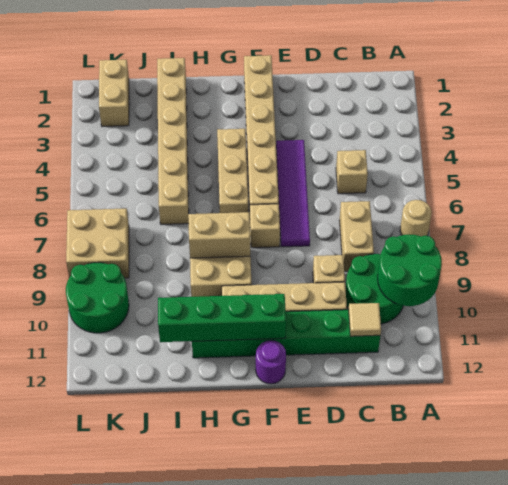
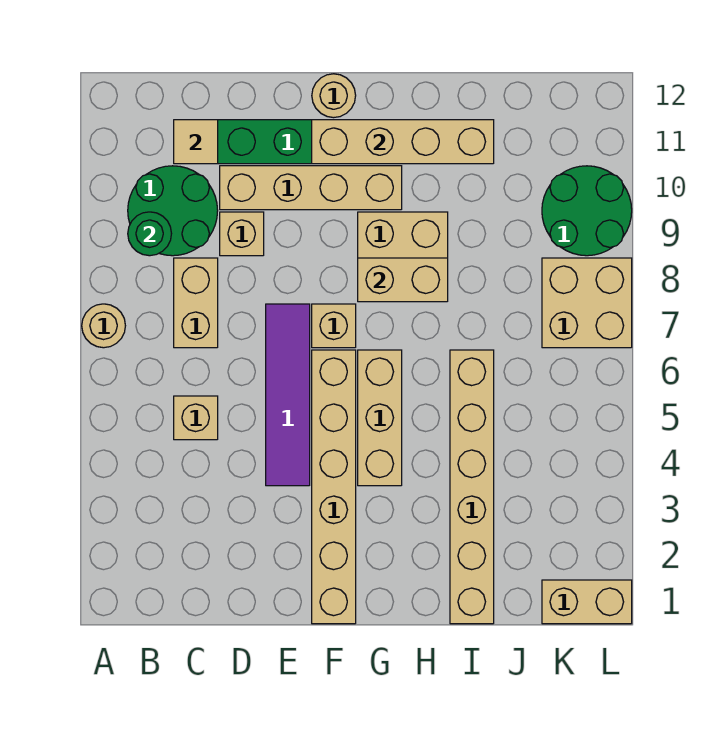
green round brick A9:B10 level 2 -> green round brick B9 level 2
green brick F11:I11 level 2 -> tan brick F11:I11 level 2
purple round brick F12 level 1 -> tan round brick F12 level 1
tan brick K1:K2 level 1 -> tan brick K1:L1 level 1

